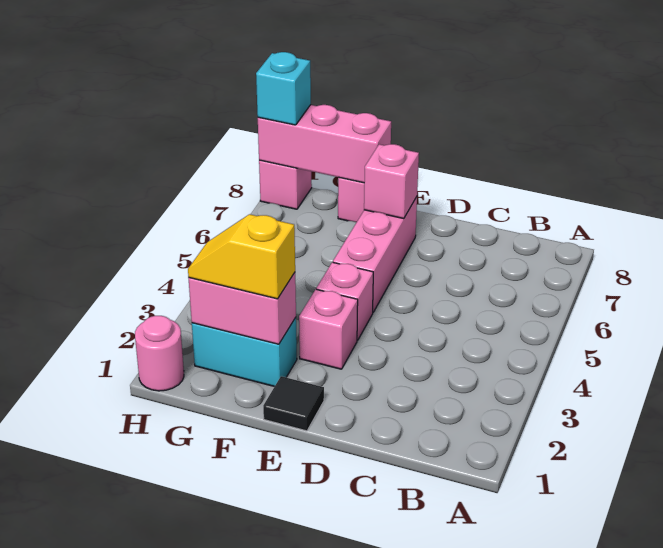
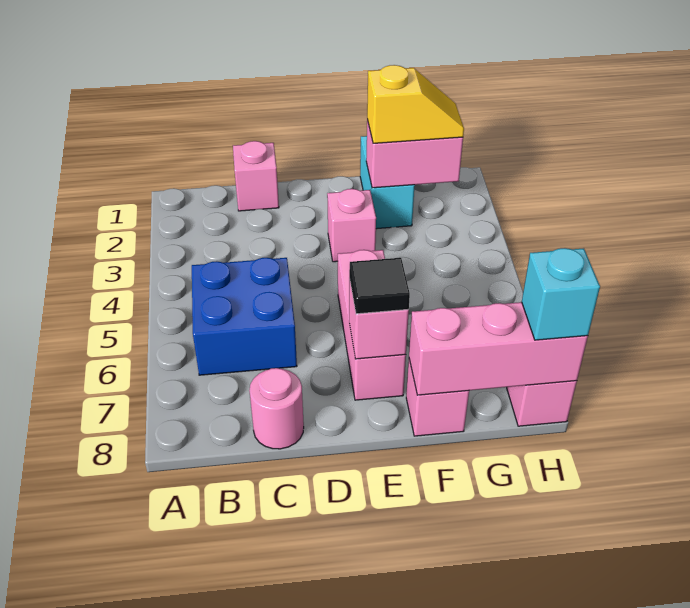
none -> blue brick B5:C6 level 1
black tile E1 level 1 -> black tile E7 level 3
pink brick E4 level 1 -> pink brick C1 level 1
cyan brick F2:G2 level 1 -> cyan brick F1:F2 level 1
pink round brick H1 level 1 -> pink round brick C8 level 1

